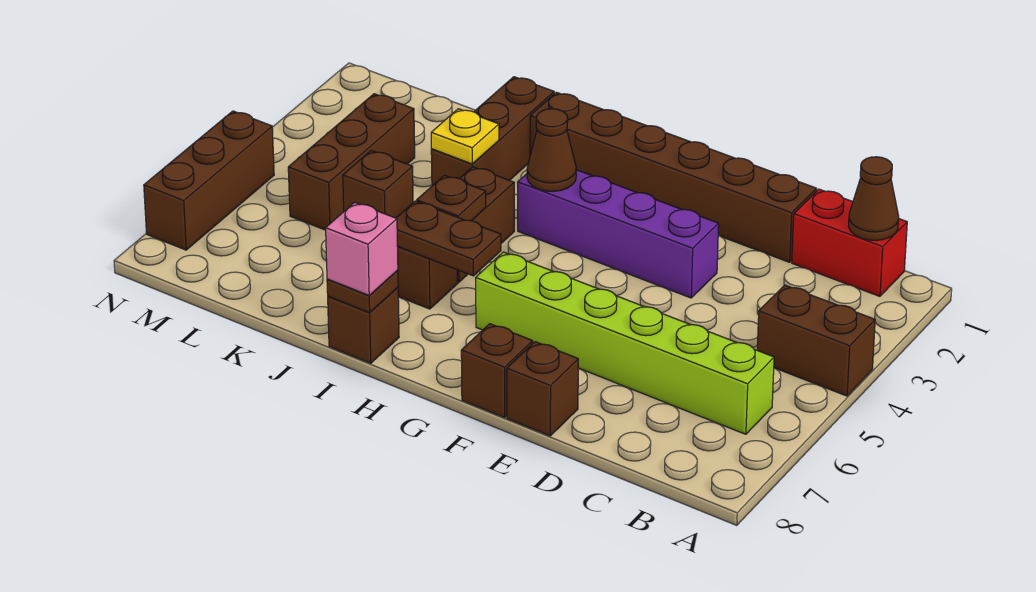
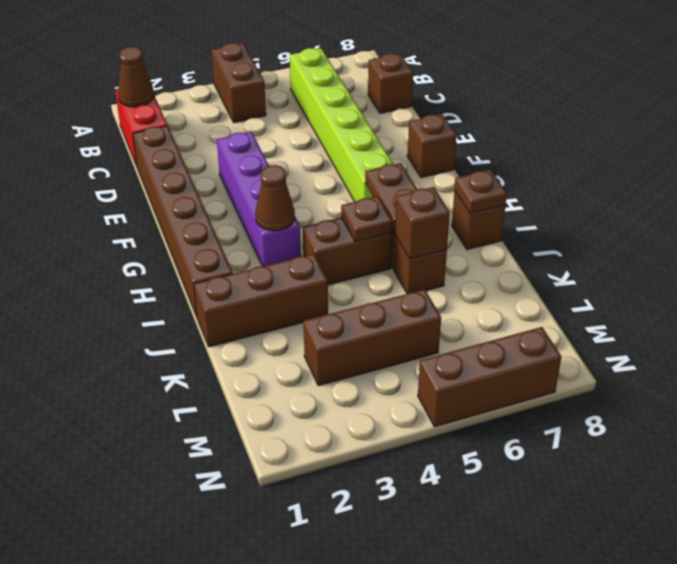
brown brick E8 level 1 -> brown brick C8 level 1
pink brick I8 level 3 -> none
yellow plate J3 level 2 -> none

